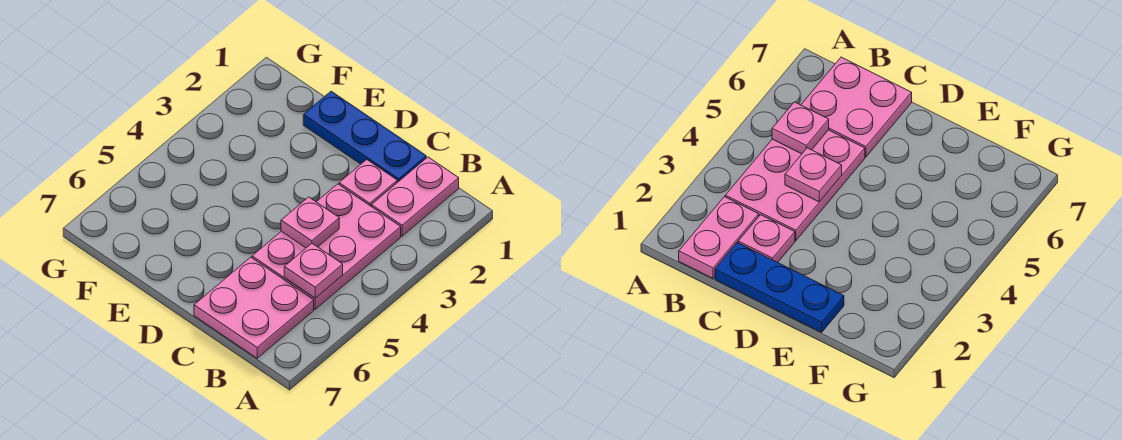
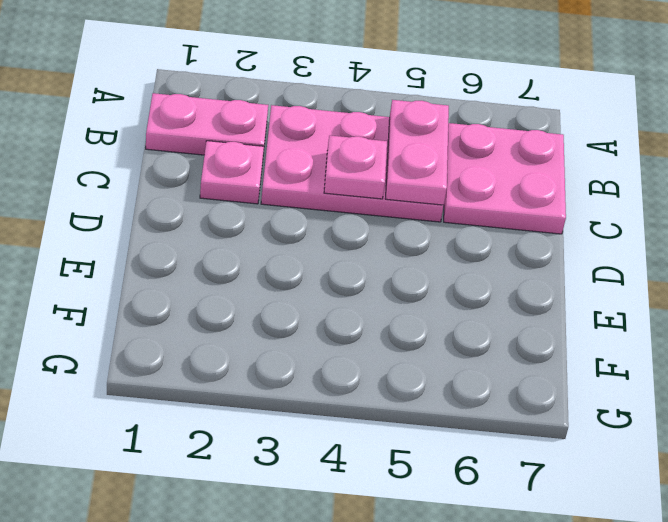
pink plate B5 level 2 -> pink plate B5:C5 level 2
blue plate C1:E1 level 1 -> none

